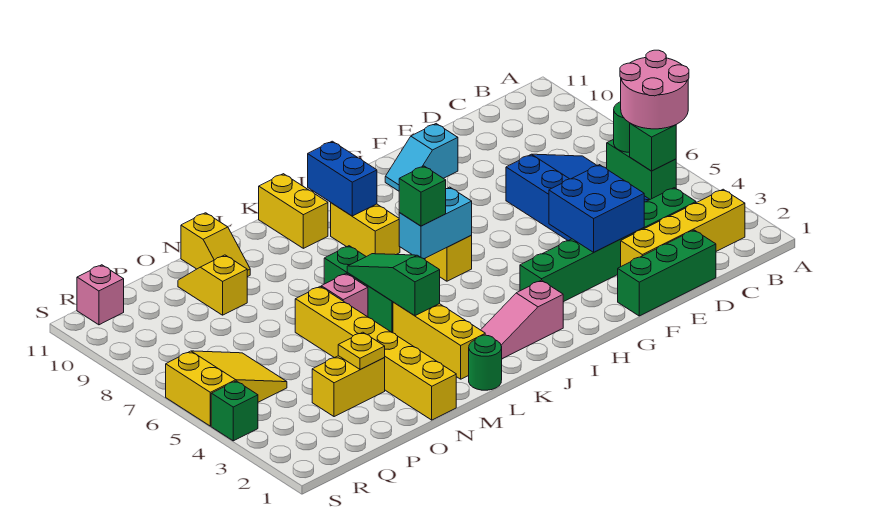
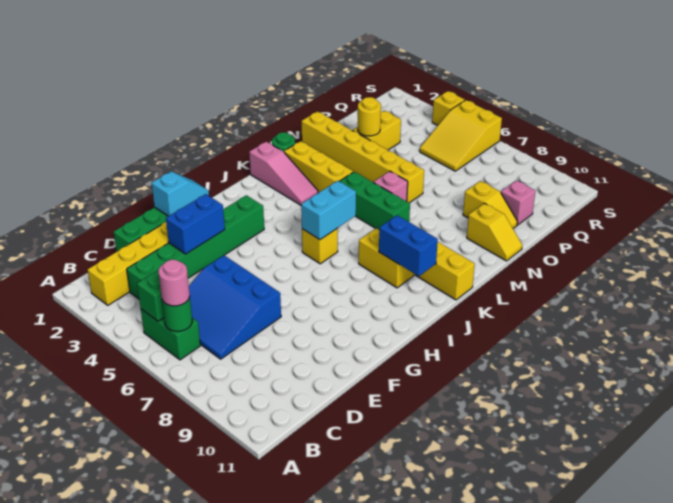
pink round brick A5:B6 level 3 -> pink round brick B6 level 3
blue brick E3:F4 level 2 -> blue brick E3:F3 level 2
cyan slope F10:G10 level 1 top F -> cyan slope F1:G1 level 2 top F
pink slope I2:K2 level 1 top I -> pink slope K1:K3 level 1 top 1
green brick J6 level 3 -> none
green slope L4:L6 level 2 top 4 -> none
yellow slope N10:N11 level 1 top 11 -> yellow slope N10:N11 level 1 top 10
yellow plate O3 level 2 -> yellow round brick O3 level 2
pink brick R11 level 1 -> pink brick P10 level 1
green brick S4 level 1 -> yellow brick S4 level 1

